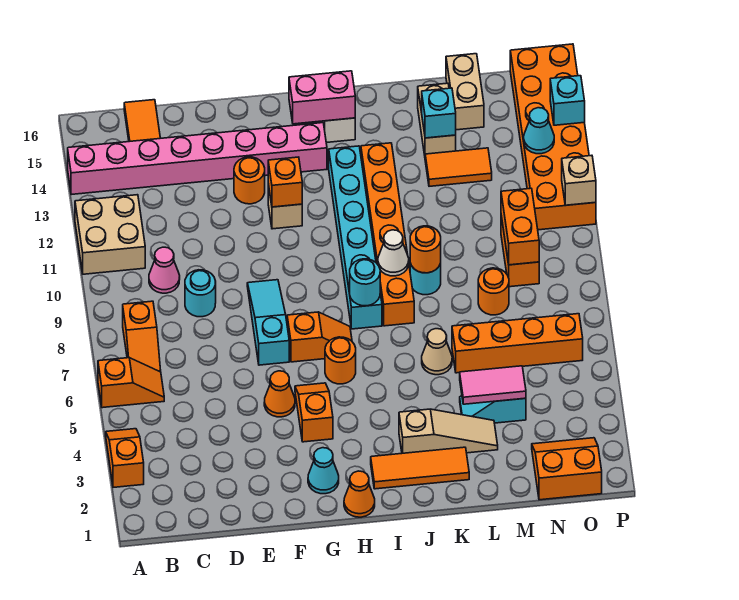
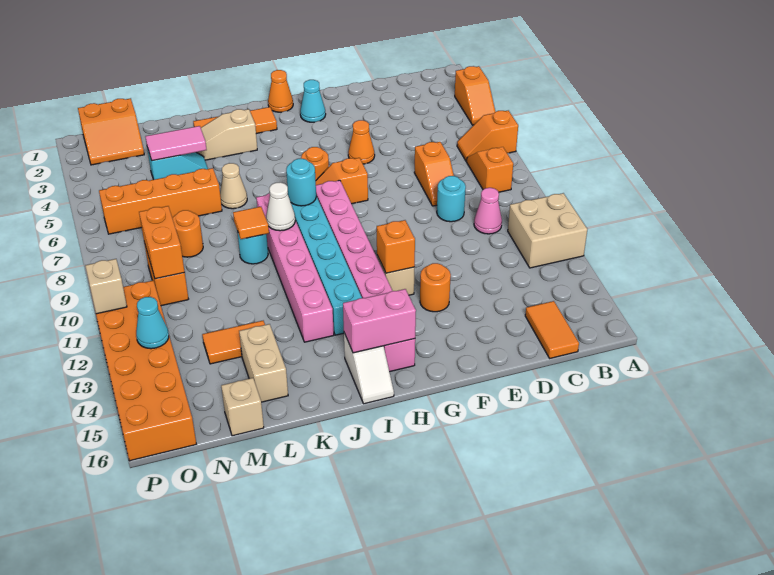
pink brick A14:H14 level 1 -> pink brick H8:H15 level 1
cyan slope F7:F9 level 1 top 7 -> none
orange slope G4:G5 level 1 top 4 -> orange slope D7:D8 level 1 top 7
orange brick J8:J13 level 1 -> pink brick J8:J13 level 1
orange round brick K9 level 2 -> orange tile K9 level 2
cyan brick L14 level 2 -> none
tan brick M15:M16 level 1 -> tan brick M16 level 1
cyan brick P14 level 2 -> none

